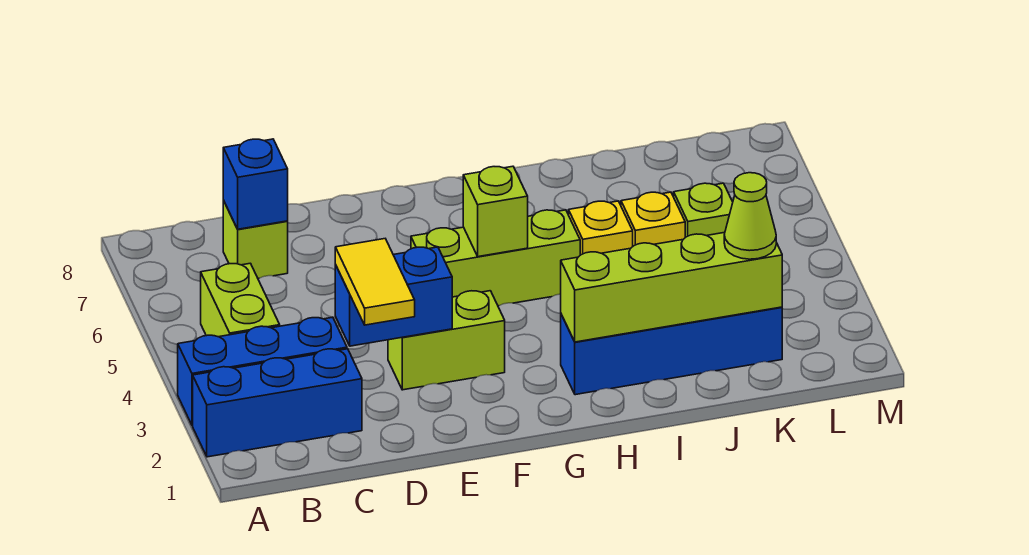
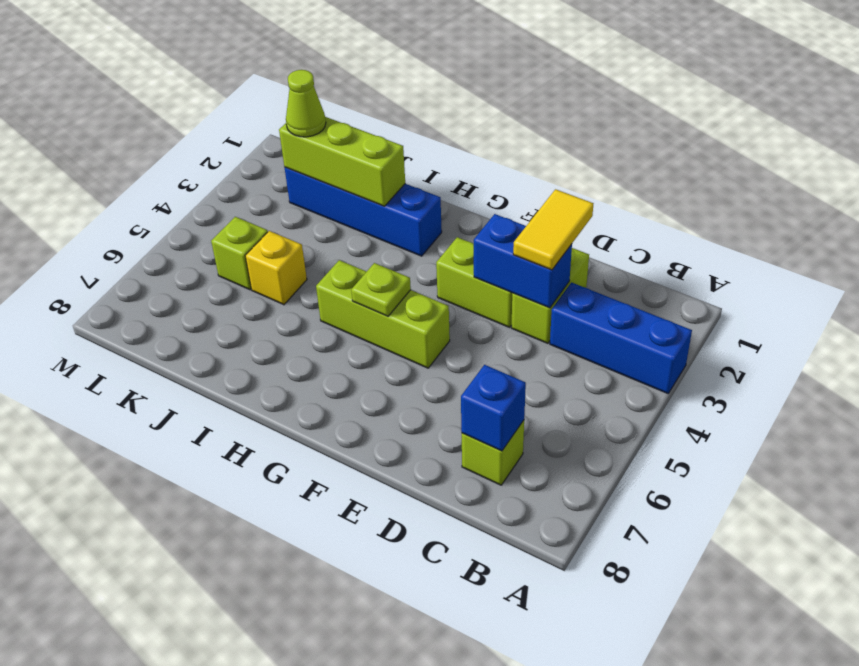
blue brick A2:C2 level 1 -> none
lime brick B4:B5 level 1 -> lime brick D2:D3 level 1
lime brick G5 level 2 -> lime plate G5 level 2
lime brick H2:K2 level 2 -> lime brick I2:K2 level 2
yellow brick I5 level 1 -> none

